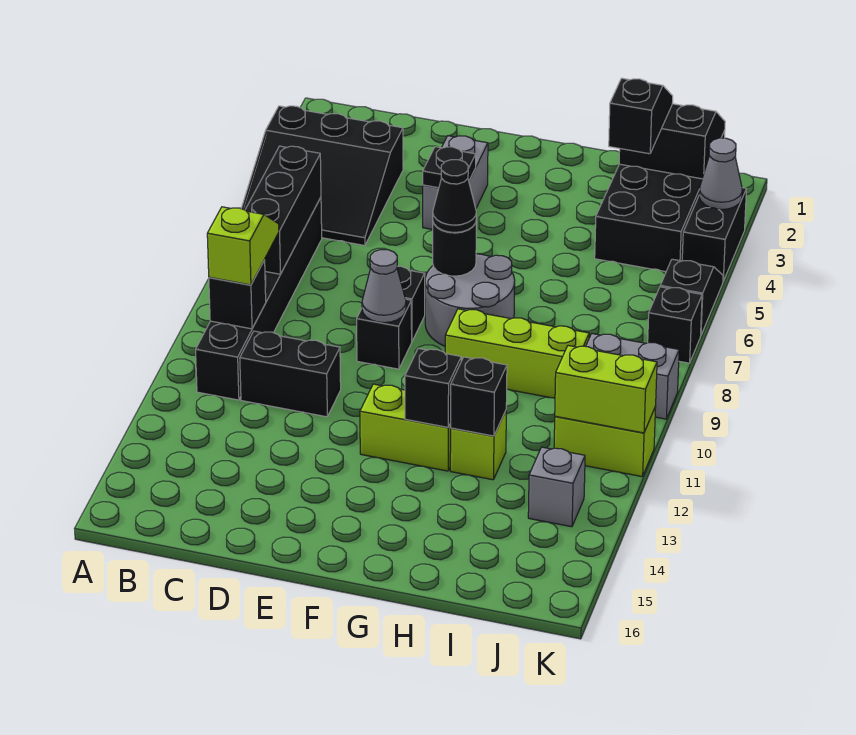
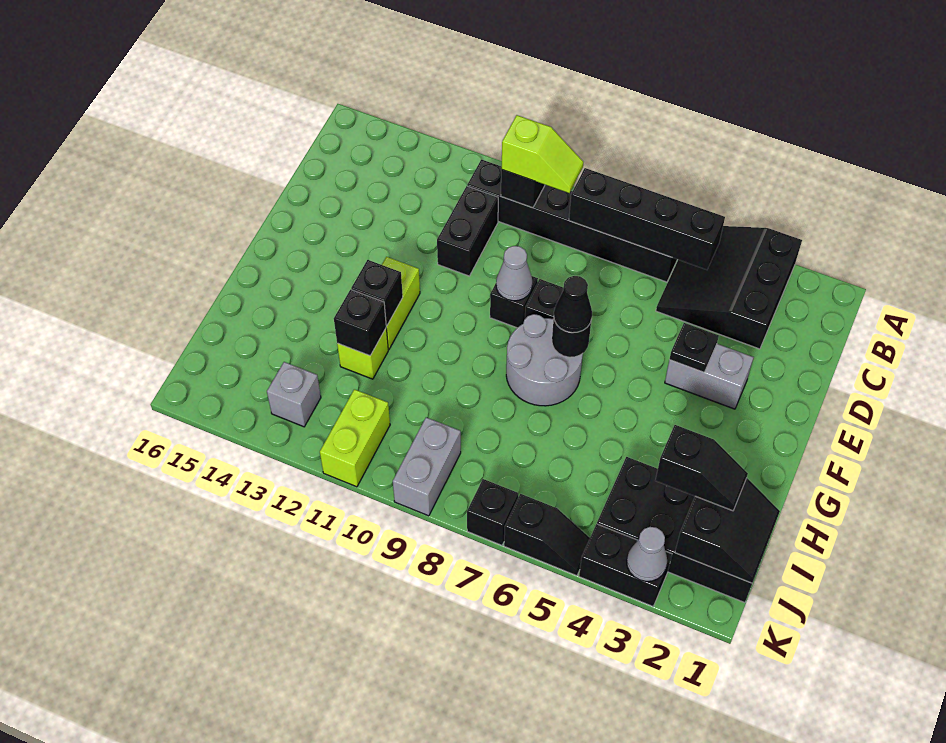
black brick B6:B8 level 2 -> black brick B5:B8 level 2
lime brick G9:I9 level 1 -> none
lime brick J11:K11 level 2 -> none

